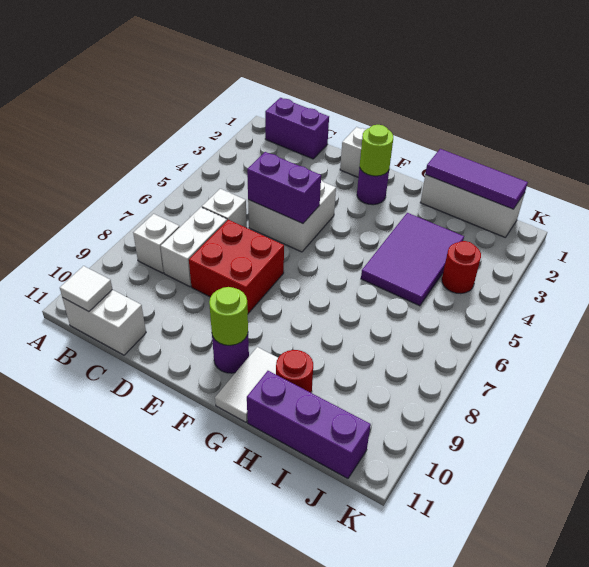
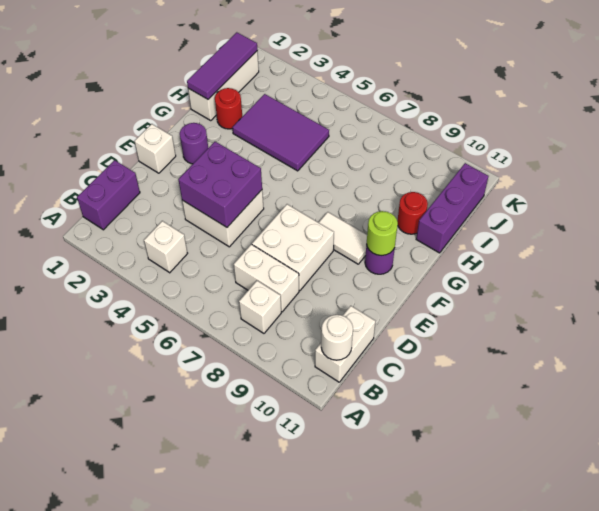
white tile B11 level 2 -> white round brick B11 level 2
white brick C6 level 1 -> white brick B4 level 1
purple brick D5:E5 level 2 -> purple brick D4:E5 level 2
red brick D7:E8 level 1 -> white brick D7:E8 level 1
lime round brick F2 level 2 -> none
white tile G10:G11 level 1 -> white tile F8:F9 level 1
red round brick J4 level 1 -> red round brick H2 level 1

